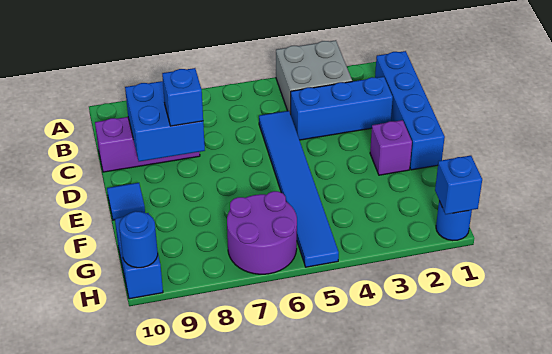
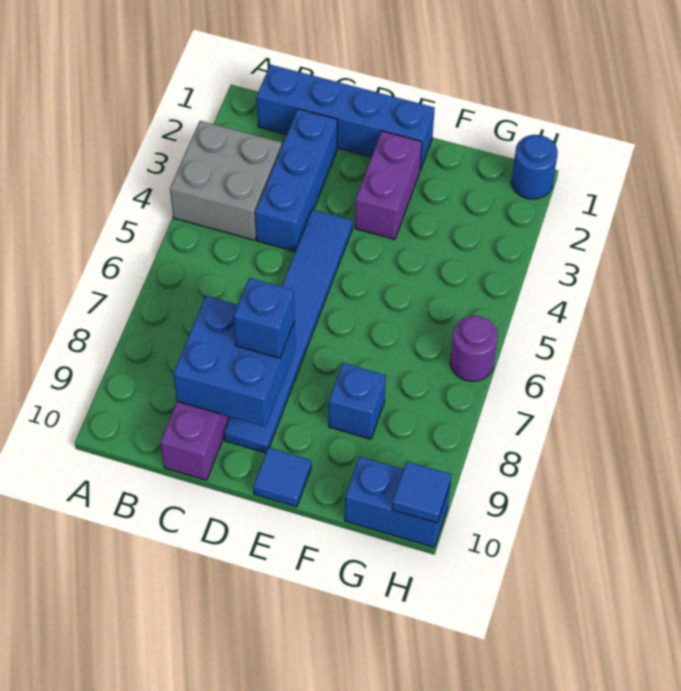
blue tile C5:H5 level 1 -> blue tile D4:D9 level 1
purple brick E2 level 1 -> purple brick E2:E3 level 1
purple round brick G6:H7 level 1 -> purple round brick H6 level 1
blue brick H1 level 2 -> blue brick F8 level 1
blue round brick H10 level 2 -> blue tile H10 level 2

